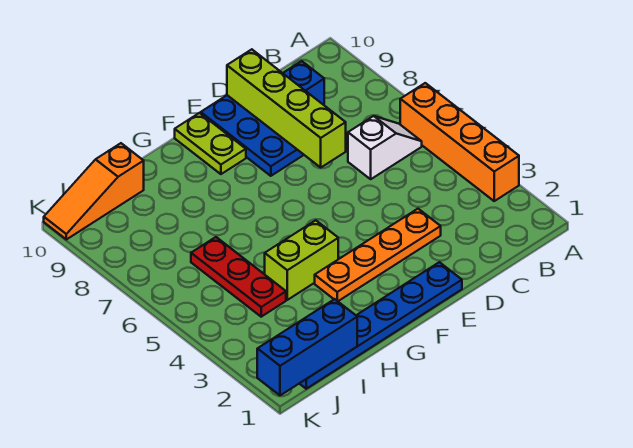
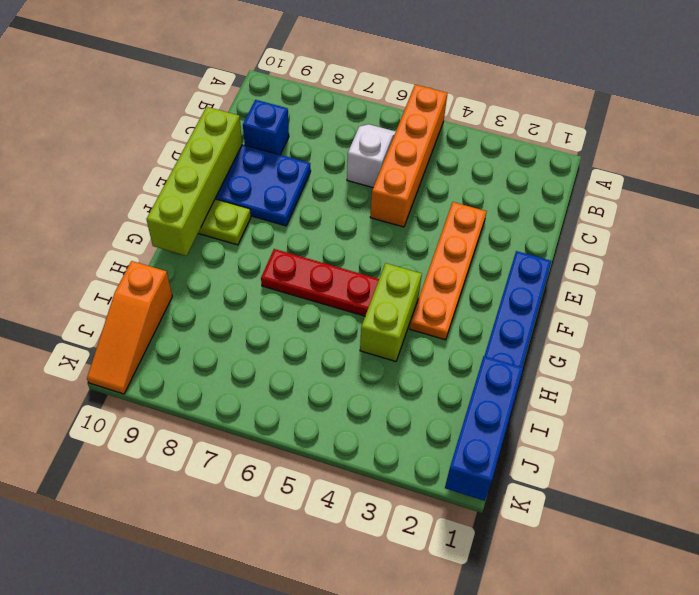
orange brick A3:A6 level 1 -> orange brick A5:D5 level 1
lime brick D7:D10 level 2 -> lime brick D10:G10 level 2
red plate I4:I6 level 1 -> red plate G5:G7 level 1

